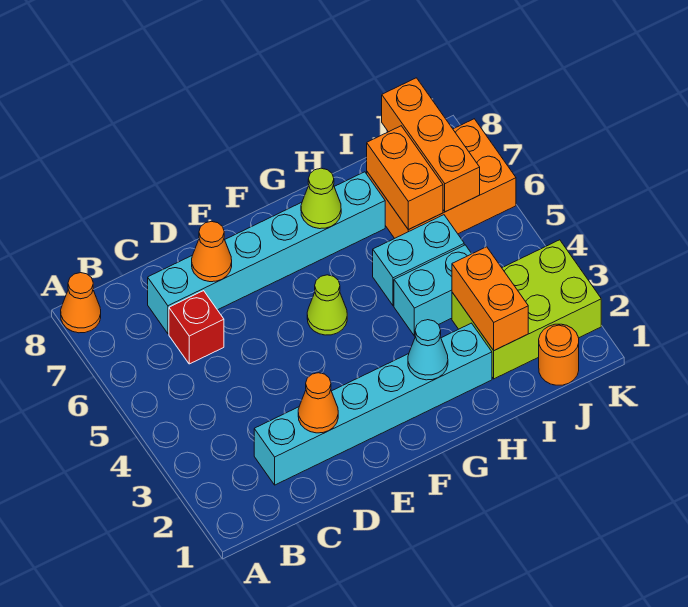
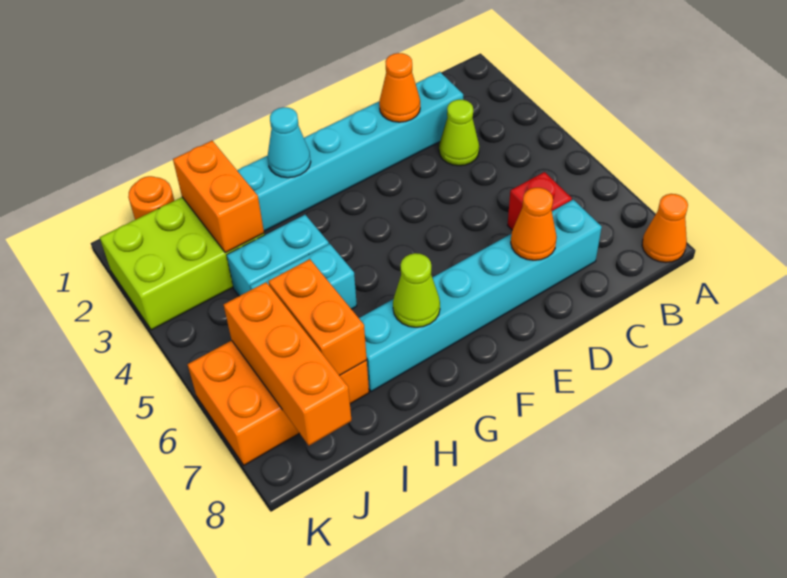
lime cone F5 level 1 -> lime cone C3 level 1

